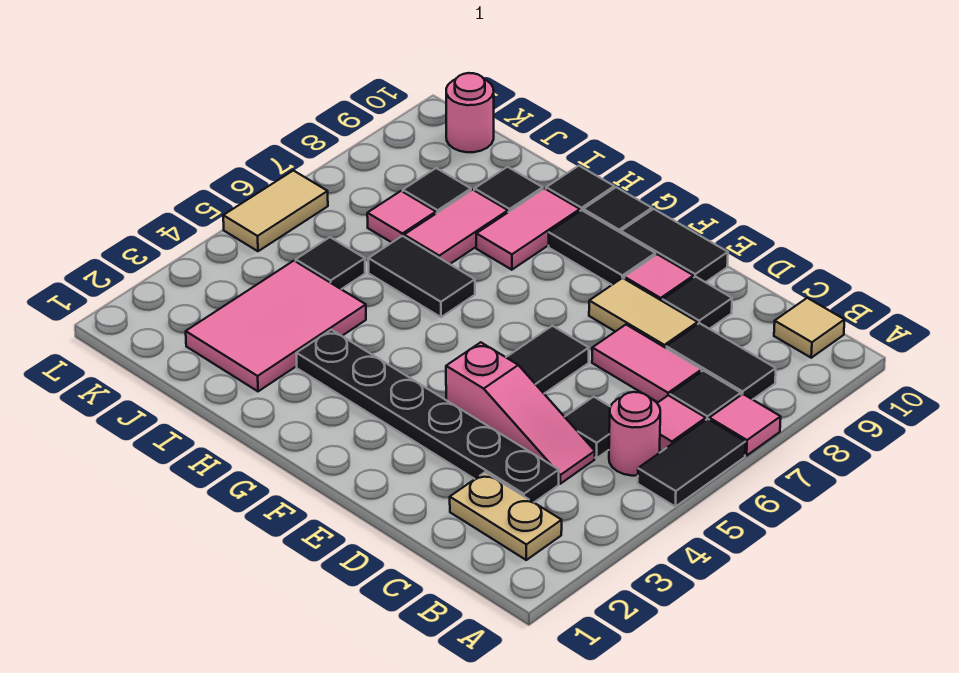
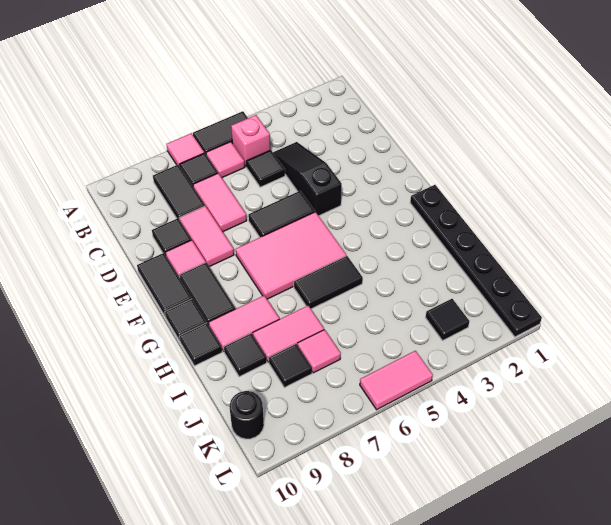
tan plate B2:C2 level 1 -> none
pink round brick B5 level 1 -> pink brick B5 level 1
tan tile B10 level 1 -> none
black plate C3:H3 level 1 -> black plate G1:L1 level 1
pink slope C4:E4 level 1 top E -> black slope C4:E4 level 1 top E
tan tile D8:E8 level 1 -> pink tile D8:E8 level 1
black tile H6:I6 level 1 -> black tile H5:H6 level 1
pink tile I2:J4 level 1 -> pink tile F5:G7 level 1
black tile J5 level 1 -> black tile K3 level 1
pink round brick K10 level 1 -> black round brick K10 level 1
tan tile L5:L6 level 1 -> pink tile L5:L6 level 1

